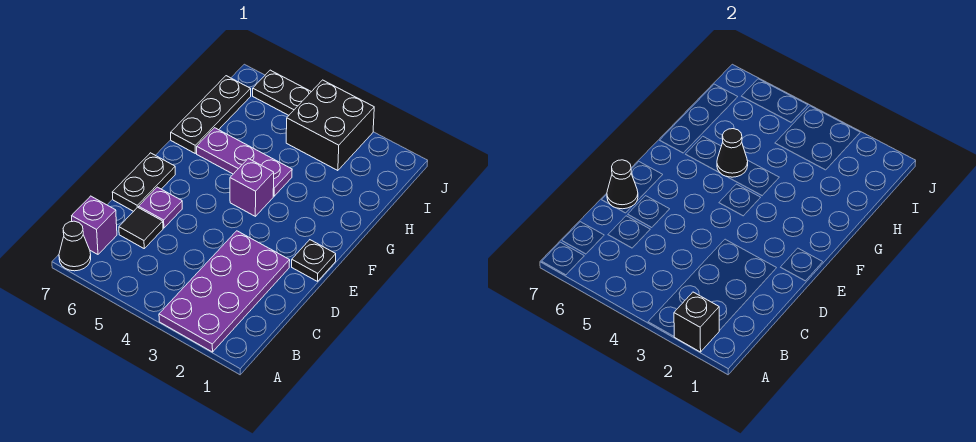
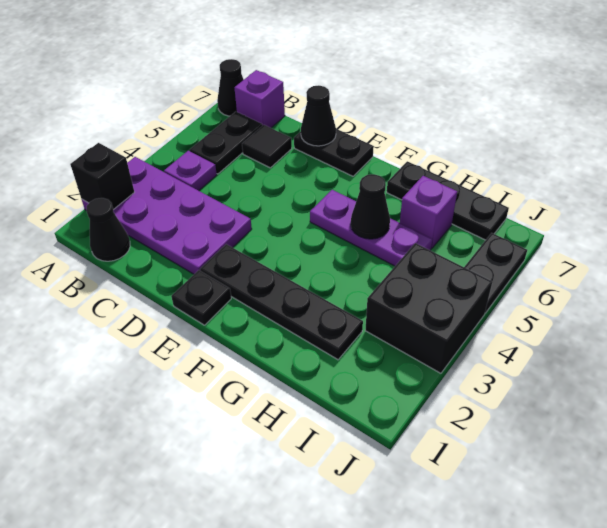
none -> black cone B1 level 1
none -> black plate B5:B6 level 1
purple plate D6 level 1 -> purple plate B4 level 1
none -> black plate E2:H2 level 1
purple brick F4 level 1 -> purple brick H6 level 1
purple plate G4:G6 level 1 -> purple plate F5:H5 level 1

